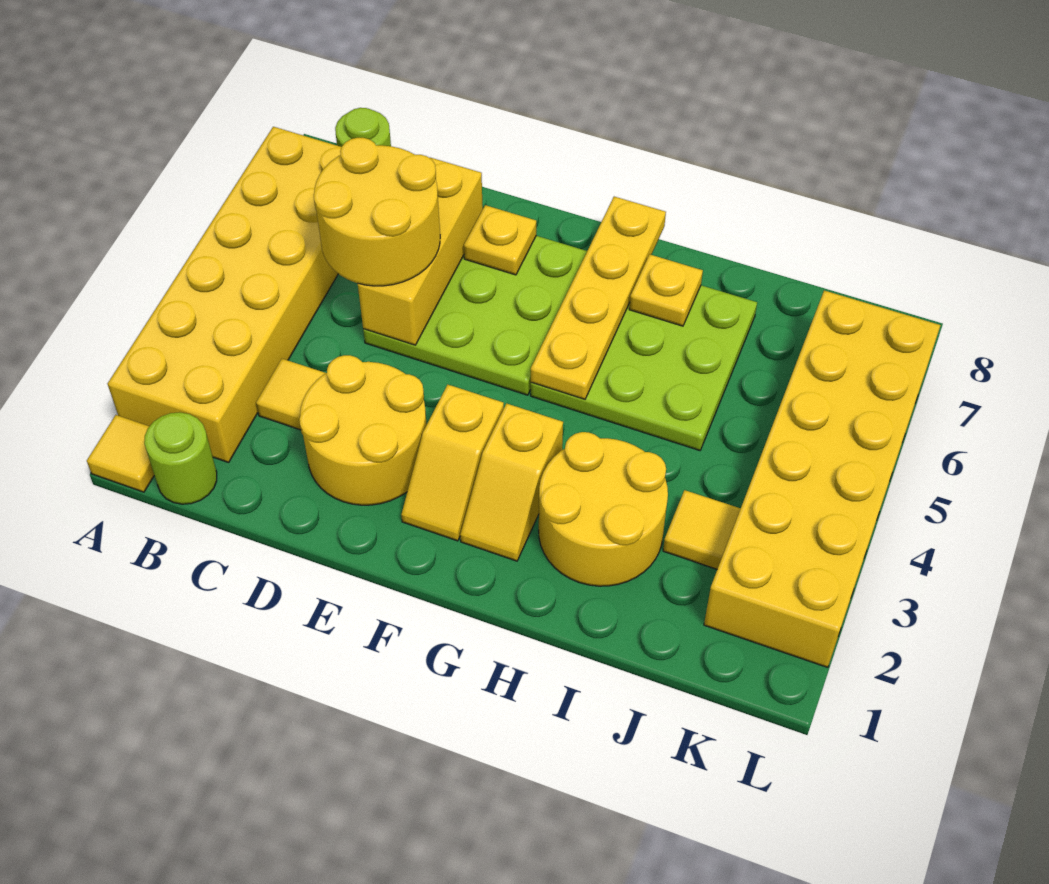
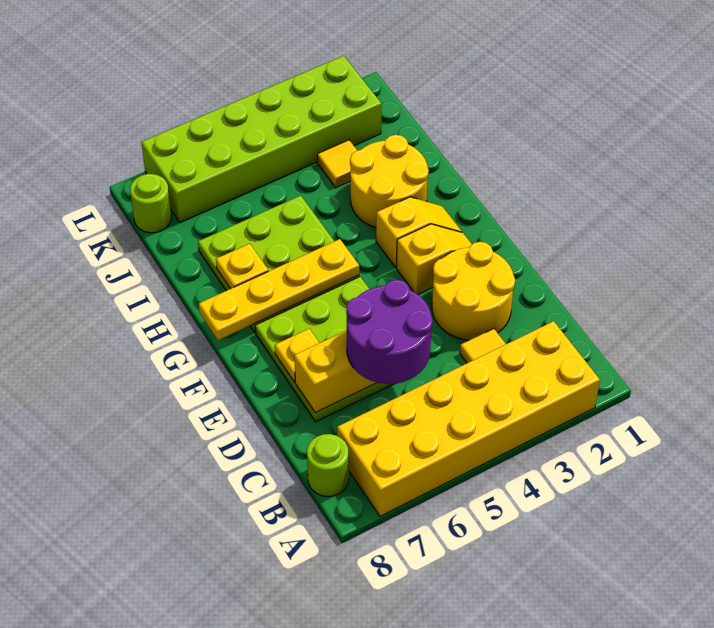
yellow tile A1 level 1 -> none
lime round brick B1 level 1 -> lime round brick K8 level 1
yellow round brick C5:D6 level 3 -> purple round brick C5:D6 level 3
yellow brick K2:L7 level 1 -> lime brick K2:L7 level 1

